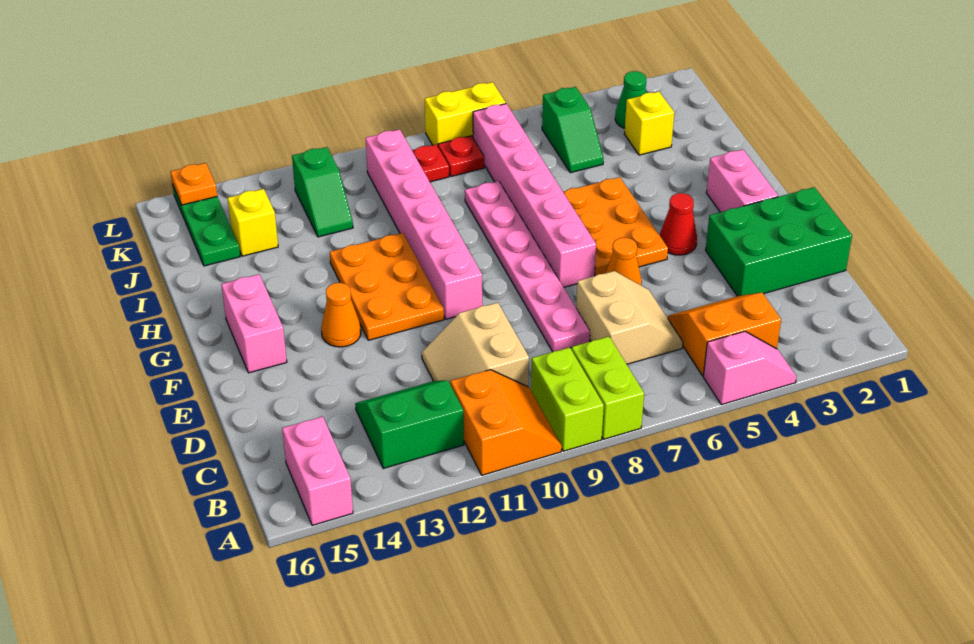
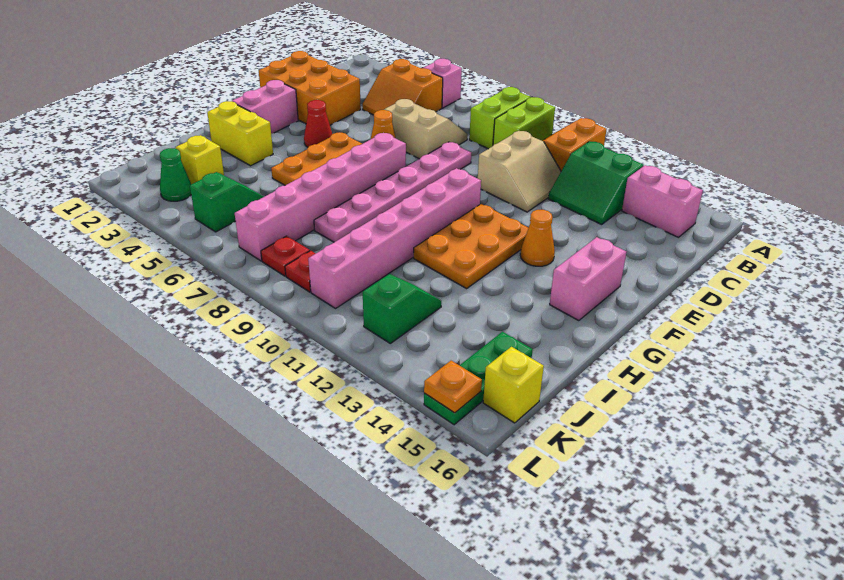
pink brick A15:B15 level 1 -> pink brick B14:B15 level 1
tan slope C6:D7 level 1 top 7 -> tan slope C6:D7 level 1 top D
green brick D1:E3 level 1 -> orange brick D1:E3 level 1
yellow brick J14 level 1 -> yellow brick K16 level 1
yellow brick L7:L8 level 1 -> yellow brick H2:H3 level 1

